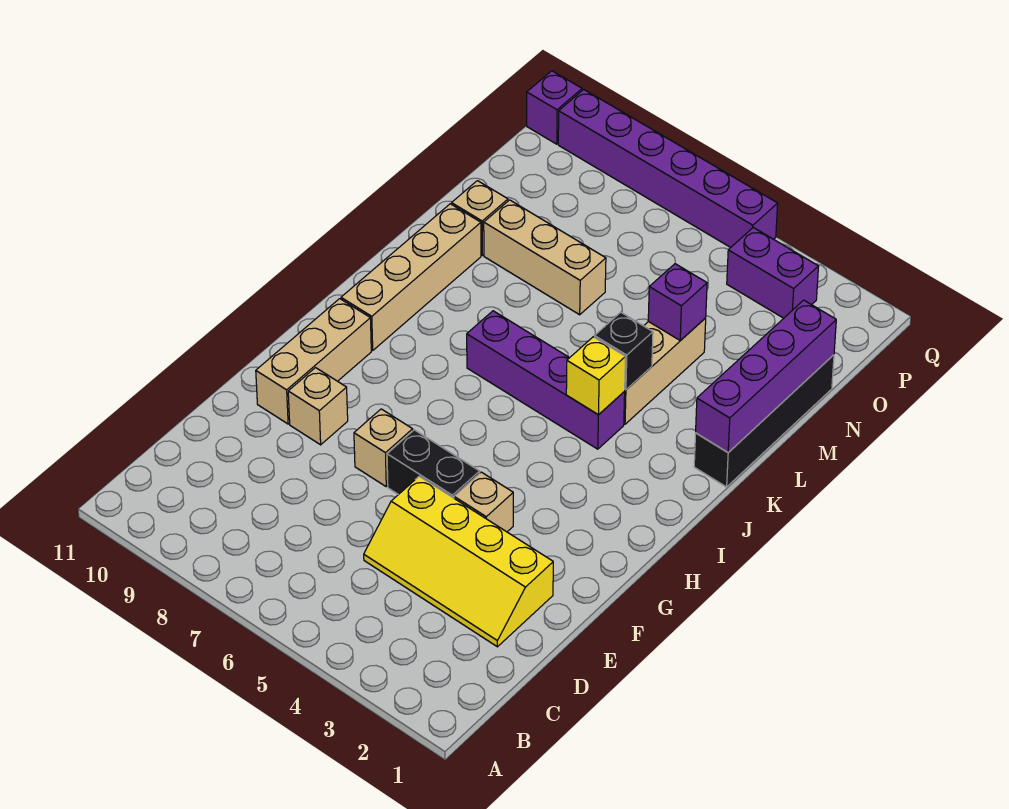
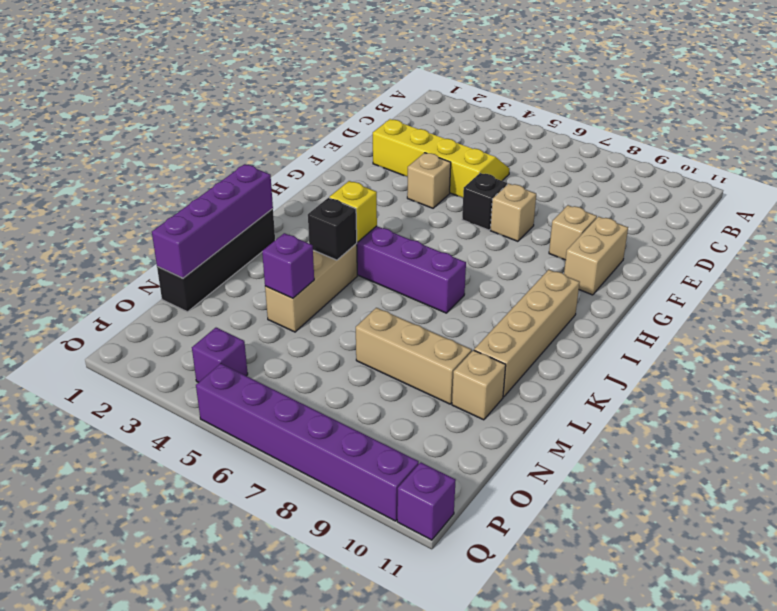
black brick F5:F6 level 1 -> black brick F6 level 1
tan brick F10:H10 level 1 -> tan brick F10:G10 level 1
purple brick P3:P4 level 1 -> purple brick P4 level 1

